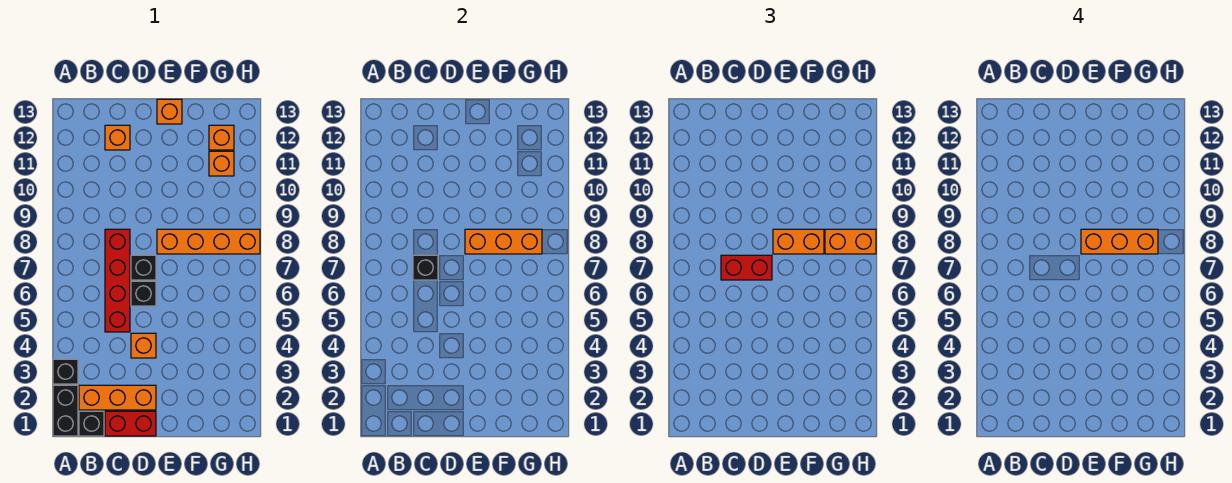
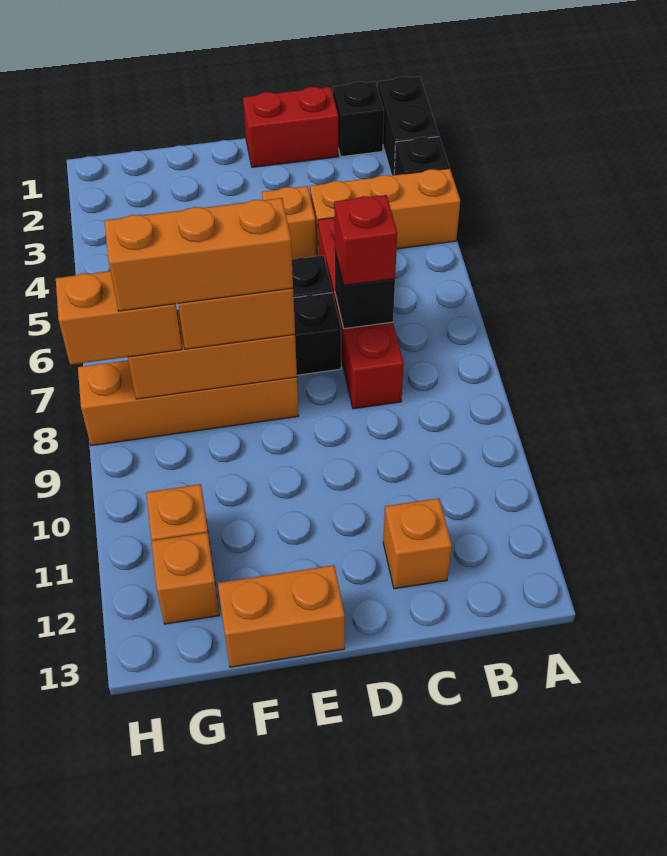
orange brick B2:D2 level 1 -> orange brick A4:C4 level 1
red brick C7:D7 level 3 -> red brick C7 level 3
orange brick E13 level 1 -> orange brick E13:F13 level 1

